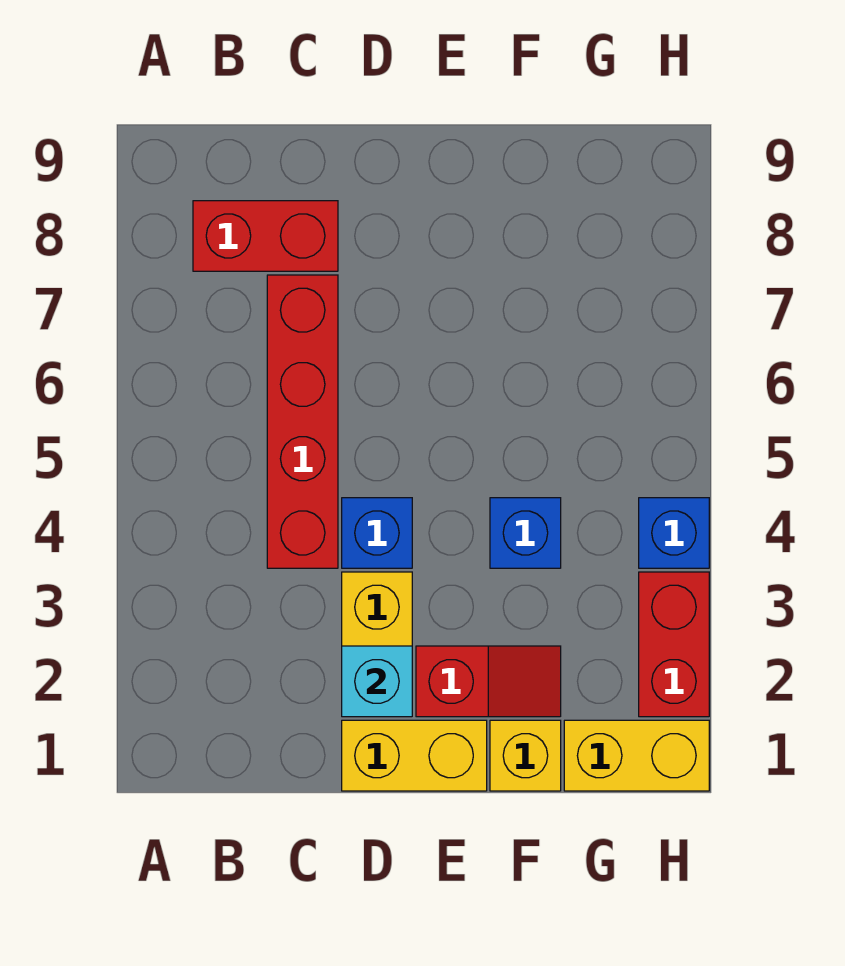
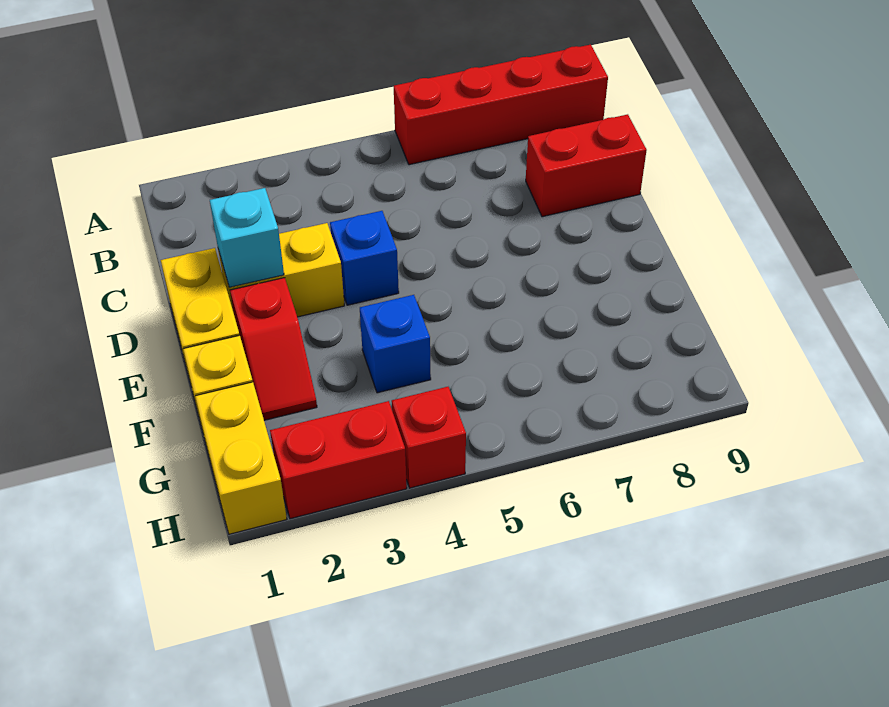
red brick B8:C8 level 1 -> red brick C8:C9 level 1
red brick C4:C7 level 1 -> red brick A6:A9 level 1
blue brick H4 level 1 -> red brick H4 level 1

